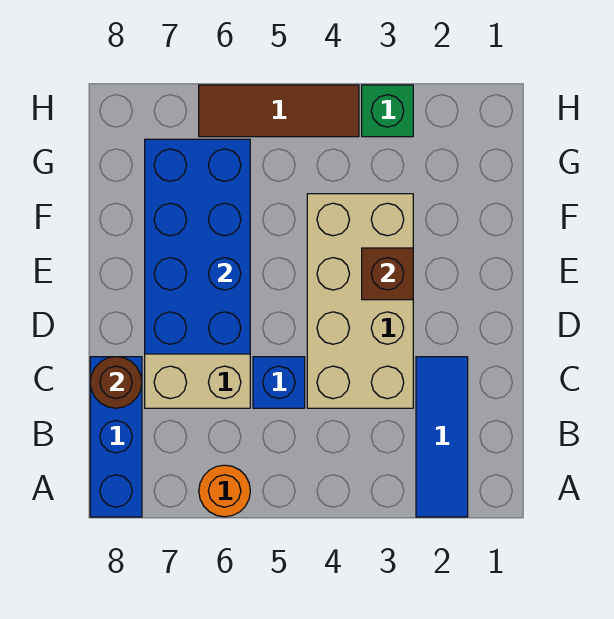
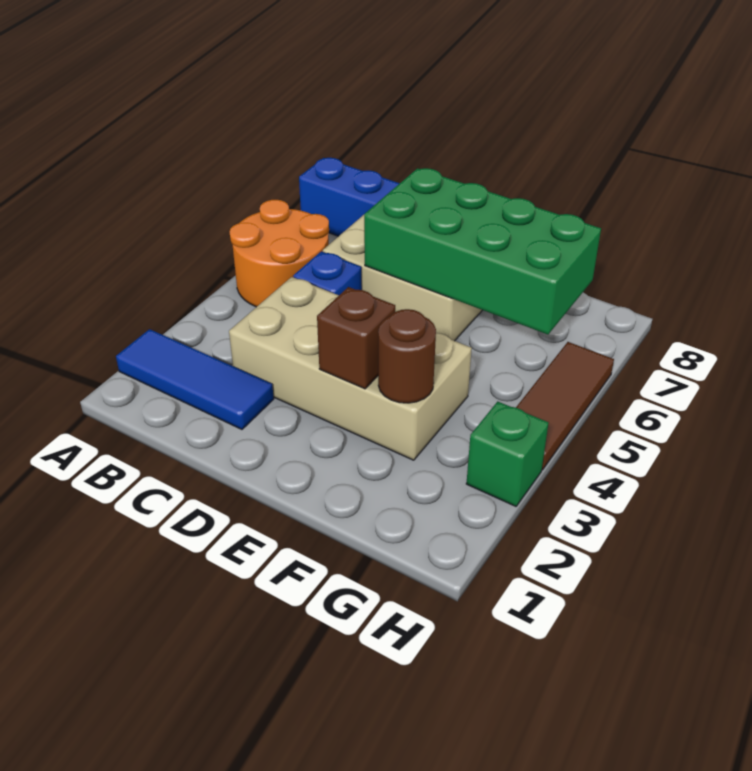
orange round brick A6 level 1 -> orange round brick A5:B6 level 1
brown round brick C8 level 2 -> brown round brick F3 level 2
blue brick D6:G7 level 2 -> green brick D6:G7 level 2

